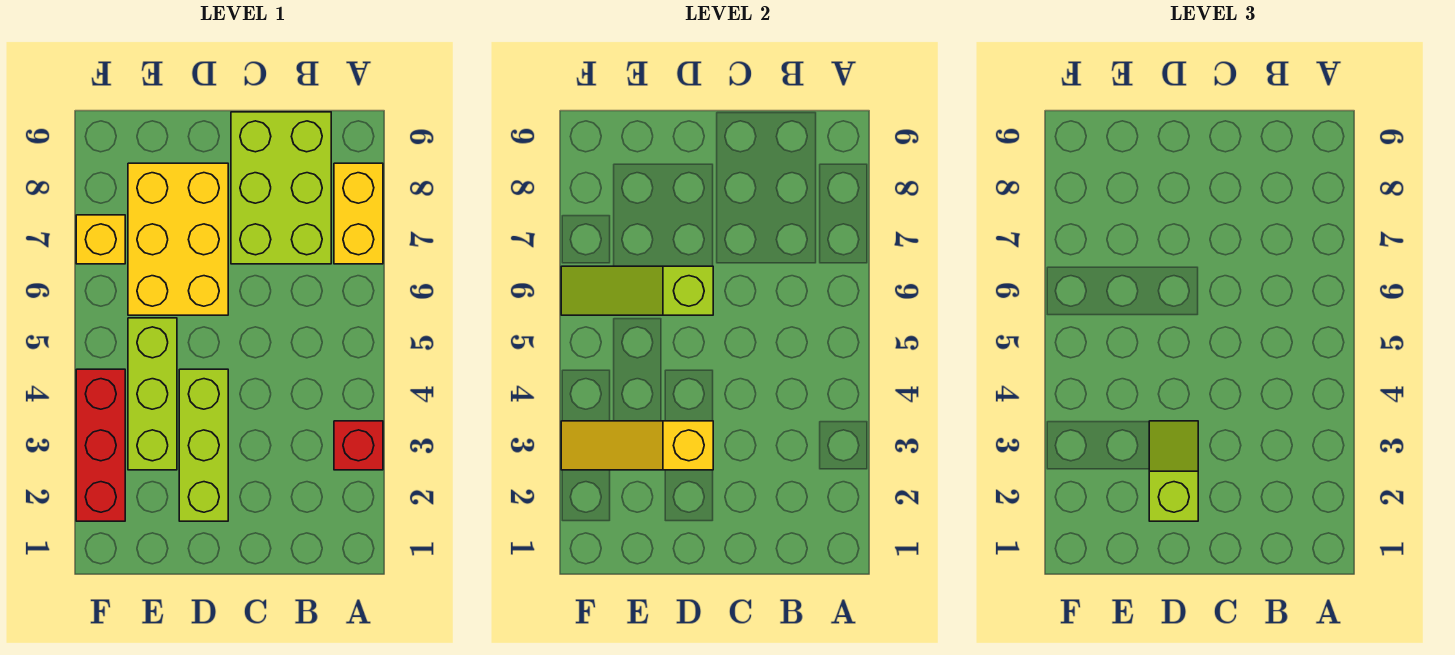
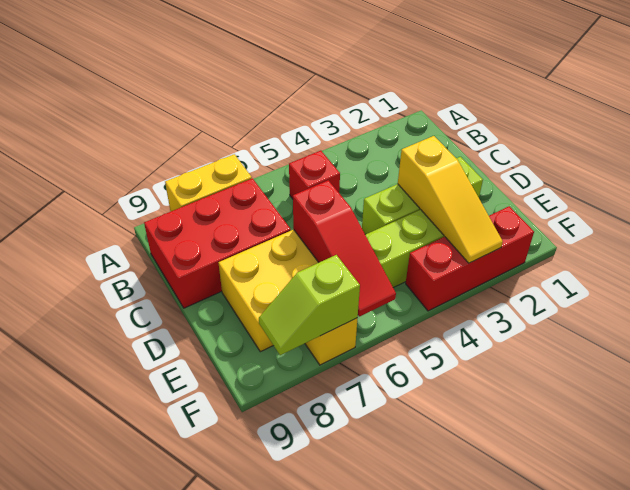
red brick A3 level 1 -> red brick B5 level 1
lime brick B7:C9 level 1 -> red brick B7:C9 level 1
lime slope D2:D3 level 3 top 2 -> lime slope F7:F8 level 2 top 7
lime slope D6:F6 level 2 top D -> red slope D6:F6 level 2 top D

